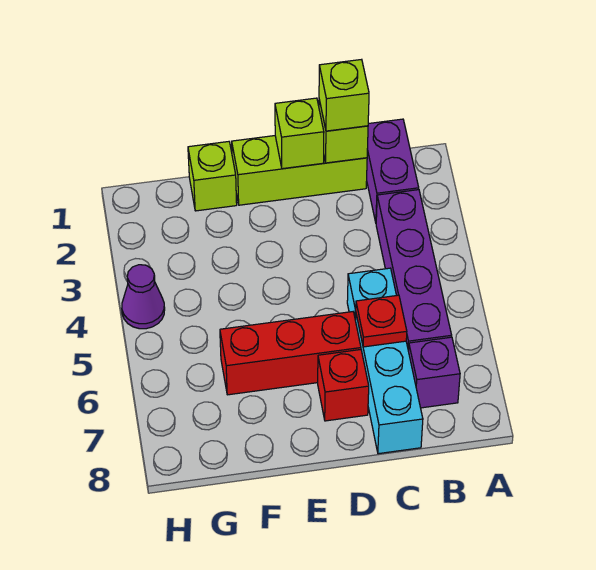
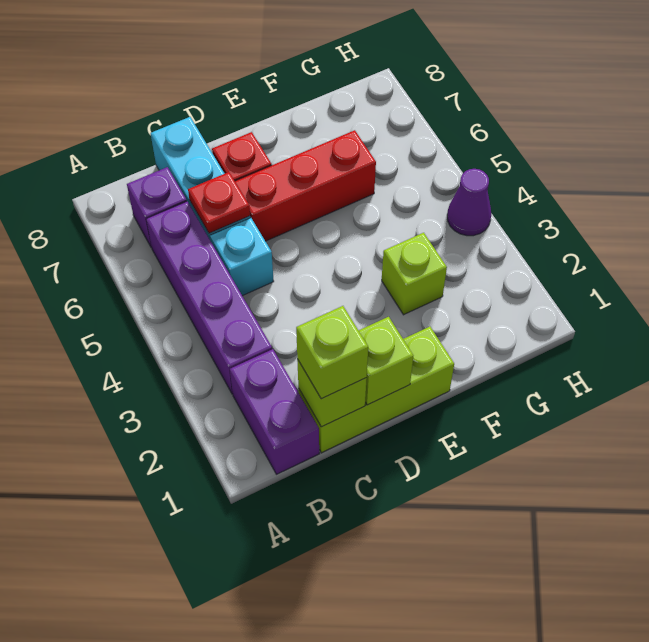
lime brick F1 level 1 -> lime brick F3 level 1

